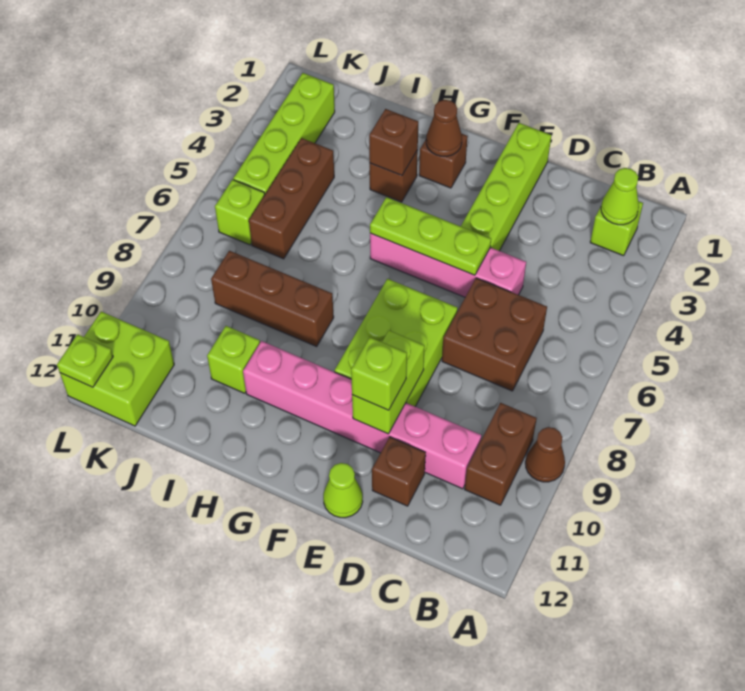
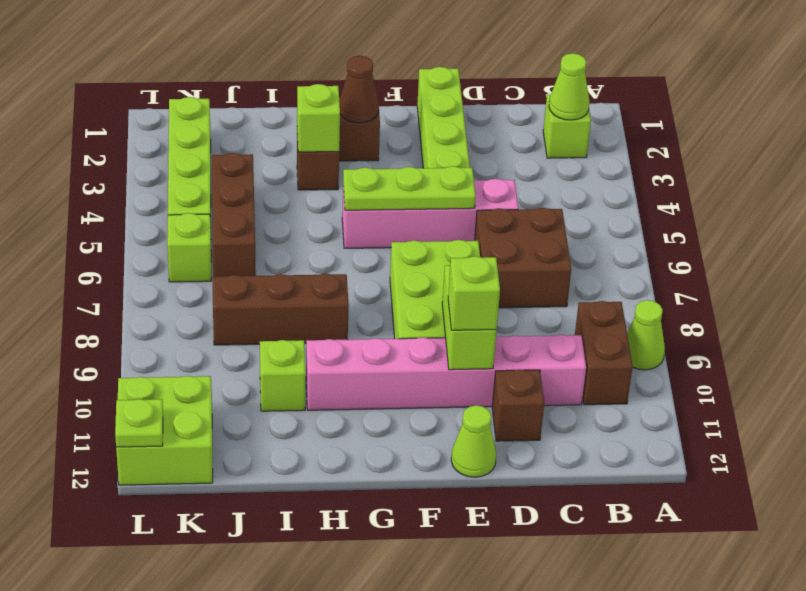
brown cone A9 level 1 -> lime cone A9 level 1
brown brick H3 level 2 -> lime brick H3 level 2

